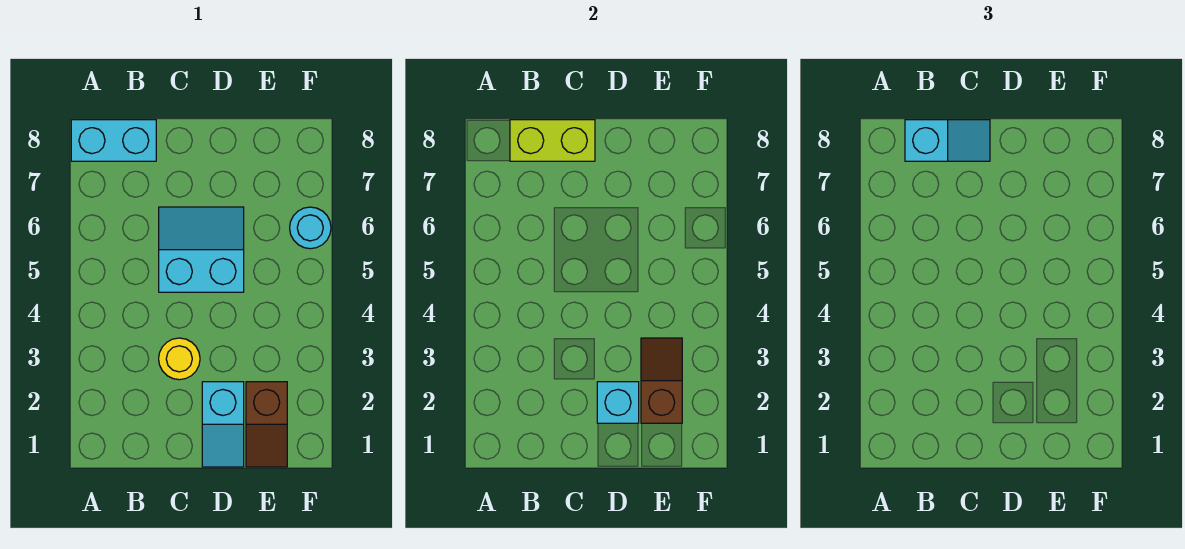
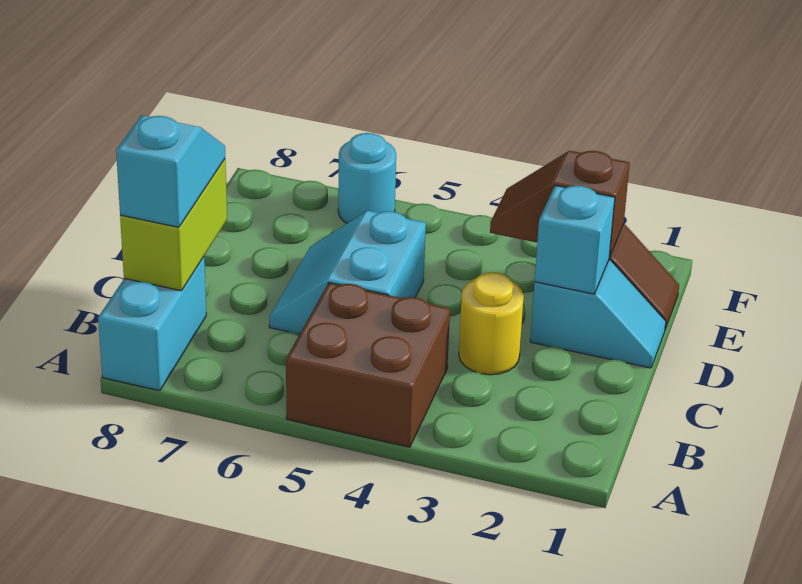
none -> brown brick A4:B5 level 1

